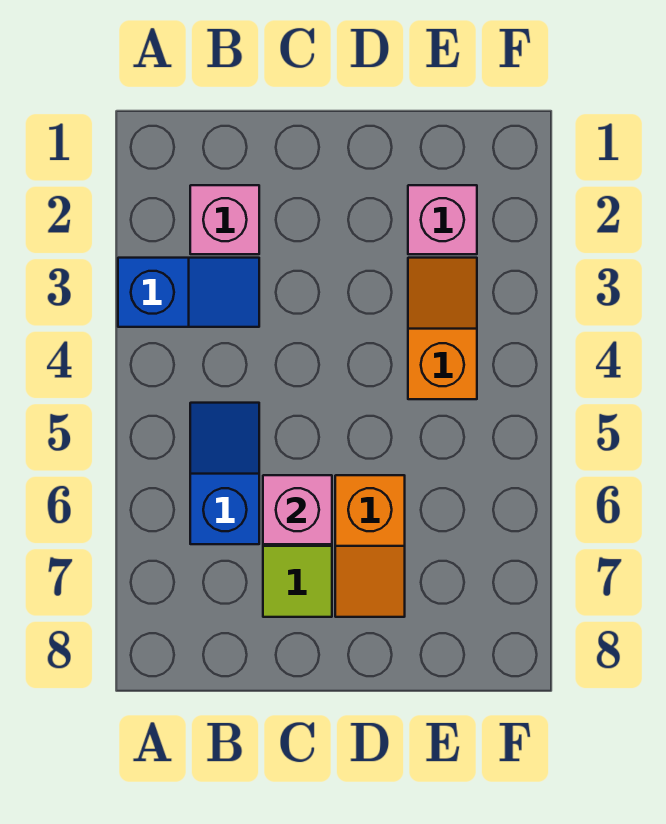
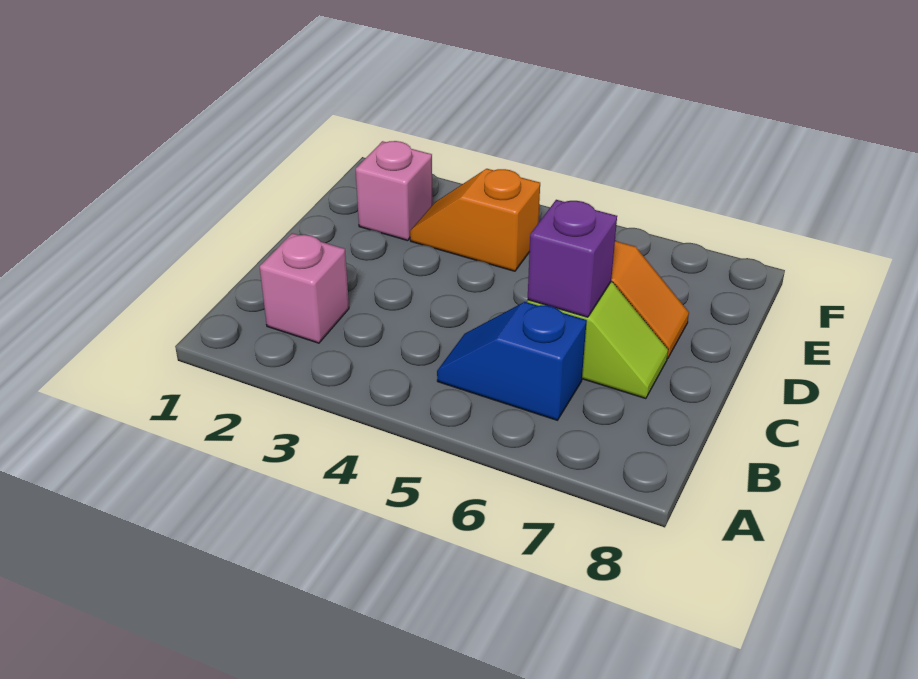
blue slope A3:B3 level 1 top A -> none
pink brick C6 level 2 -> purple brick C6 level 2

